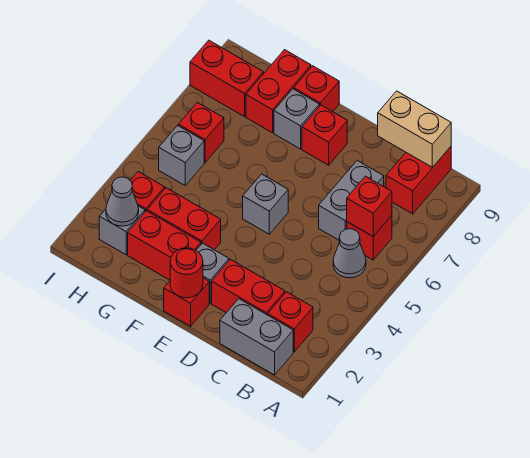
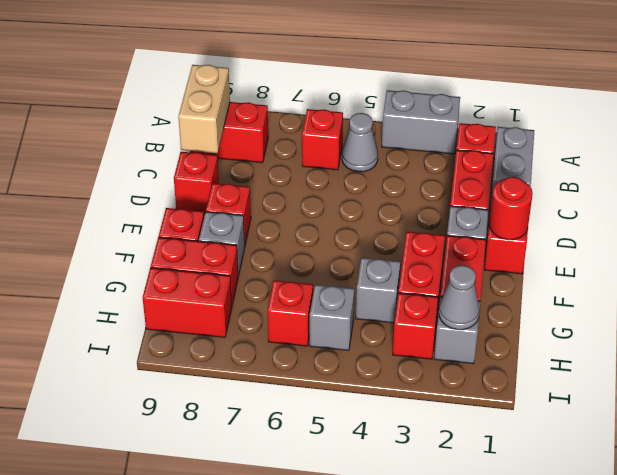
red brick B6 level 2 -> red brick D9 level 1
grey brick C6:C7 level 1 -> grey brick A3:A4 level 1
grey brick E5 level 1 -> grey brick G4 level 1
red brick H8:I8 level 1 -> red brick H8:H9 level 1

